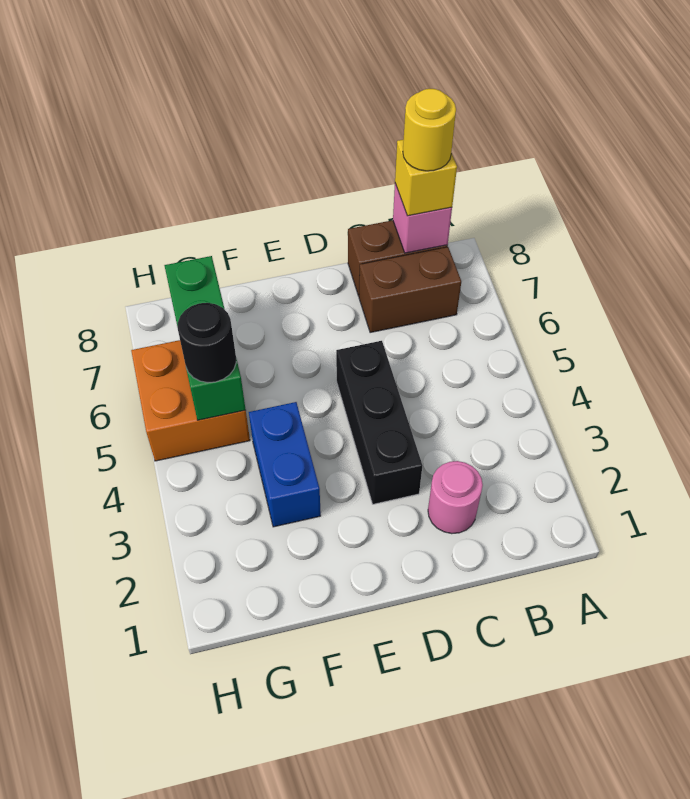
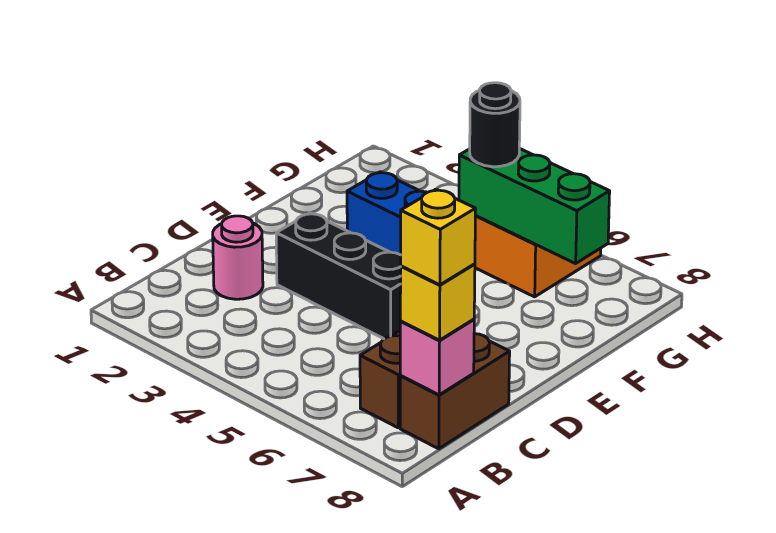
yellow round brick B8 level 4 -> yellow brick B8 level 4

